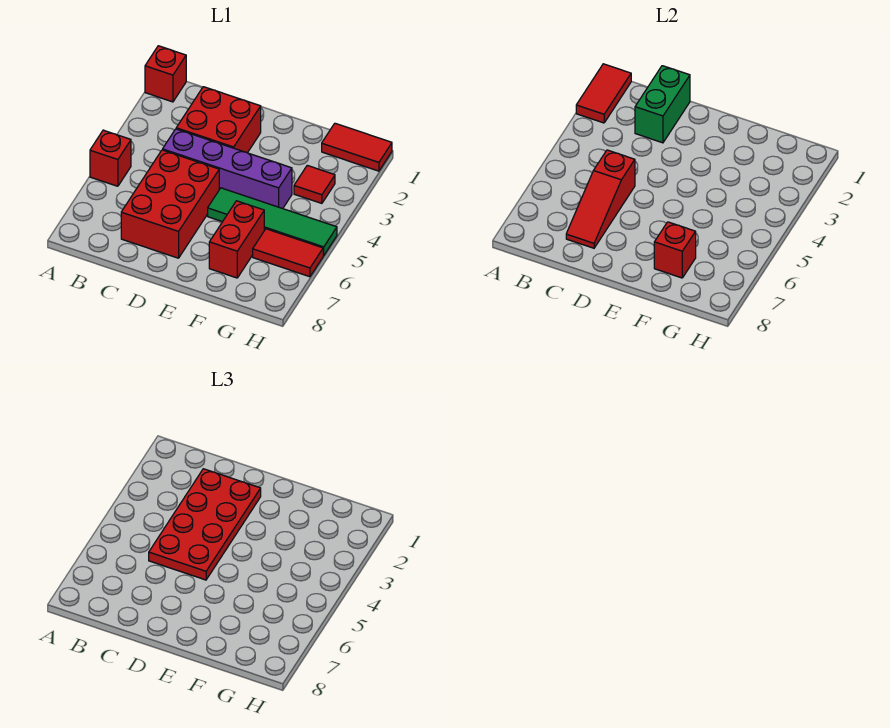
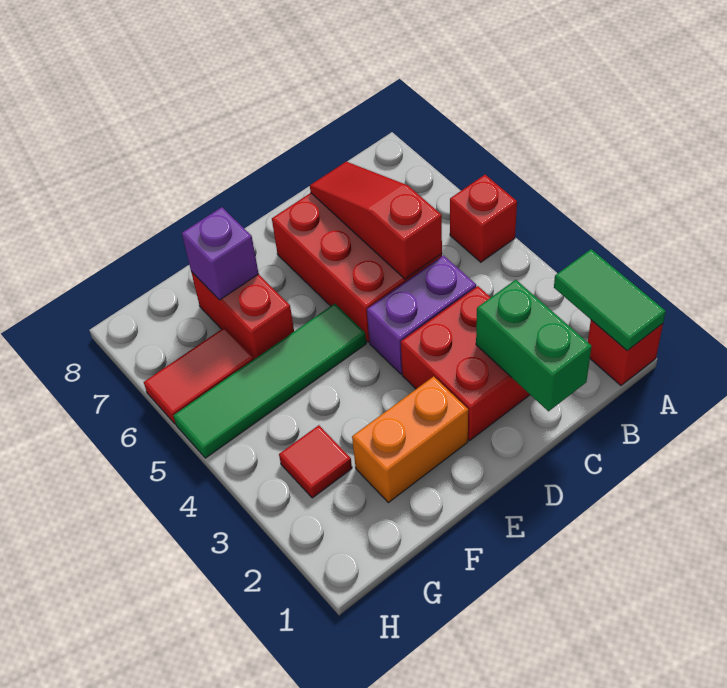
red tile A1:A2 level 2 -> green tile A1:A2 level 2
red plate C2:D5 level 3 -> none
purple brick C4:F4 level 1 -> purple brick C4:D4 level 1
none -> orange brick E2:F2 level 1
red brick F7 level 2 -> purple brick F7 level 2
red tile G1:H1 level 1 -> none

